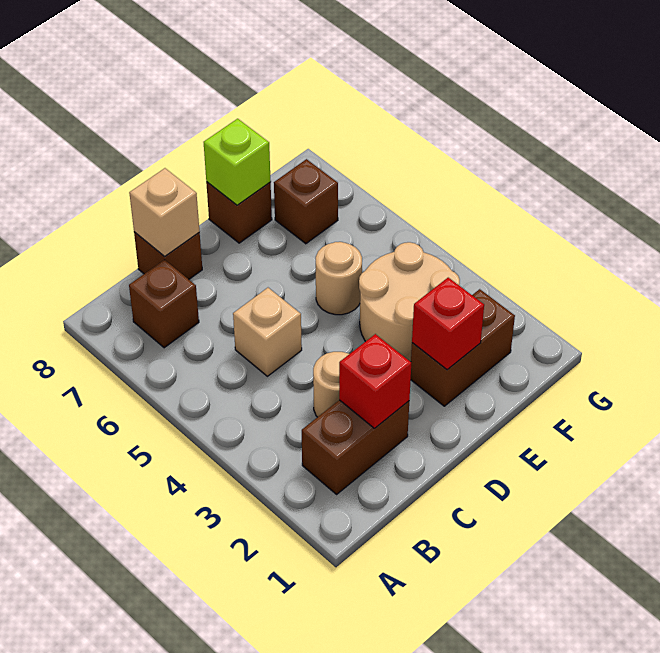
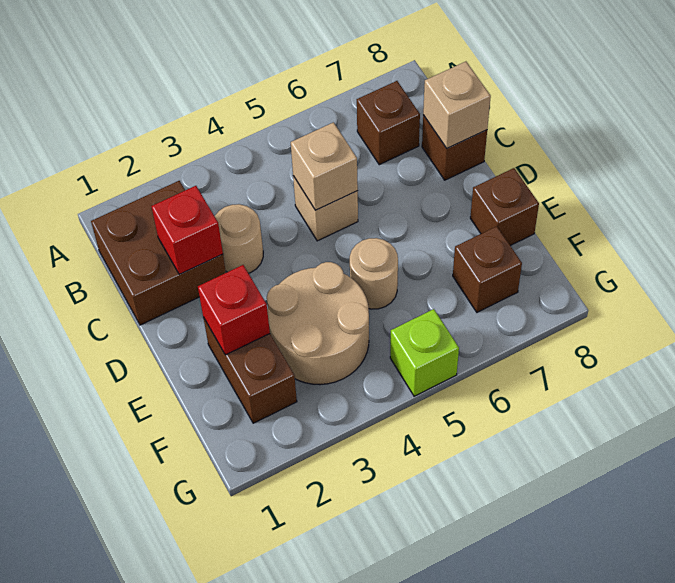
brown brick B2:C2 level 1 -> brown brick B1:C2 level 1
none -> tan brick C5 level 2
lime brick E8 level 2 -> lime brick G5 level 1

